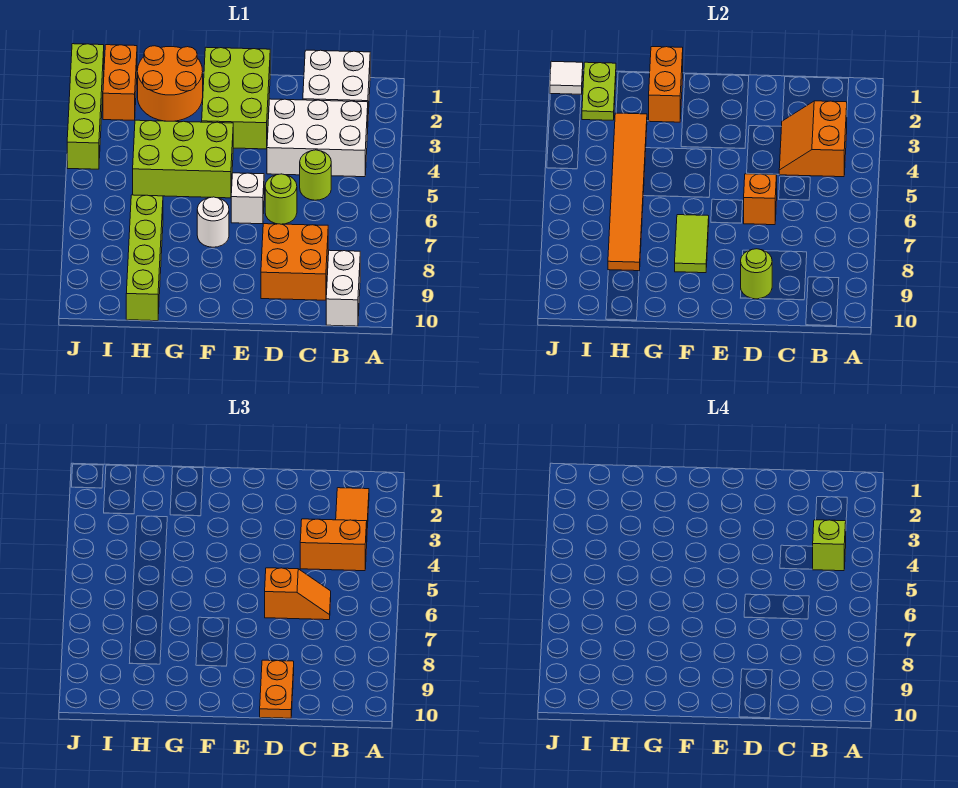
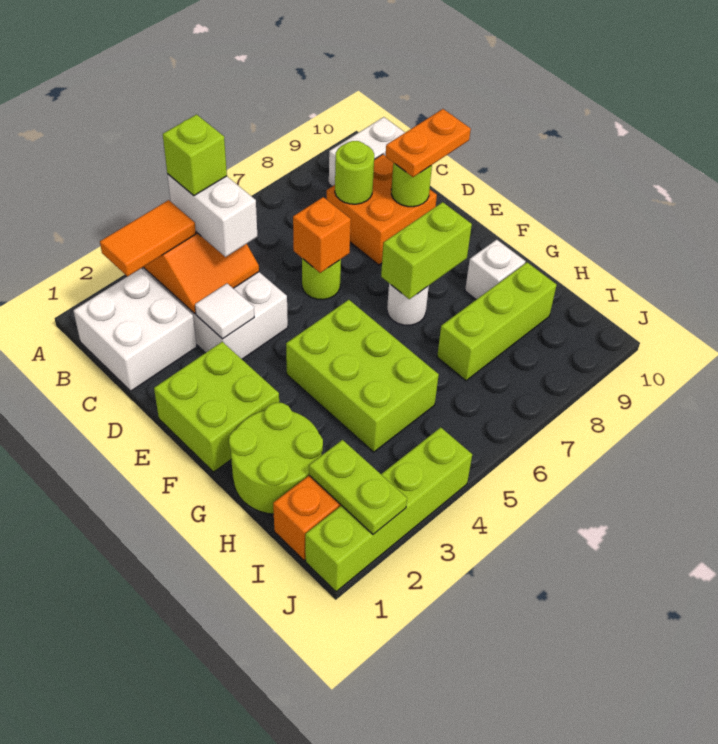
orange brick B4:C4 level 3 -> white brick B4:C4 level 3
lime round brick C5 level 1 -> lime round brick C8 level 2
orange slope C6:D6 level 3 top D -> none
lime brick E1:F3 level 1 -> lime brick E1:F2 level 1
white brick E6 level 1 -> white brick G9 level 1
lime tile F7:F8 level 2 -> lime brick F7:F8 level 2
orange round brick G1:H2 level 1 -> lime round brick G1:H2 level 1
orange brick G1:G2 level 2 -> none
orange tile H3:H8 level 2 -> none
lime brick H7:H10 level 1 -> lime brick H7:H9 level 1
lime plate I1:I2 level 2 -> lime plate I2:J2 level 2
white tile J1 level 2 -> white tile D3 level 2

